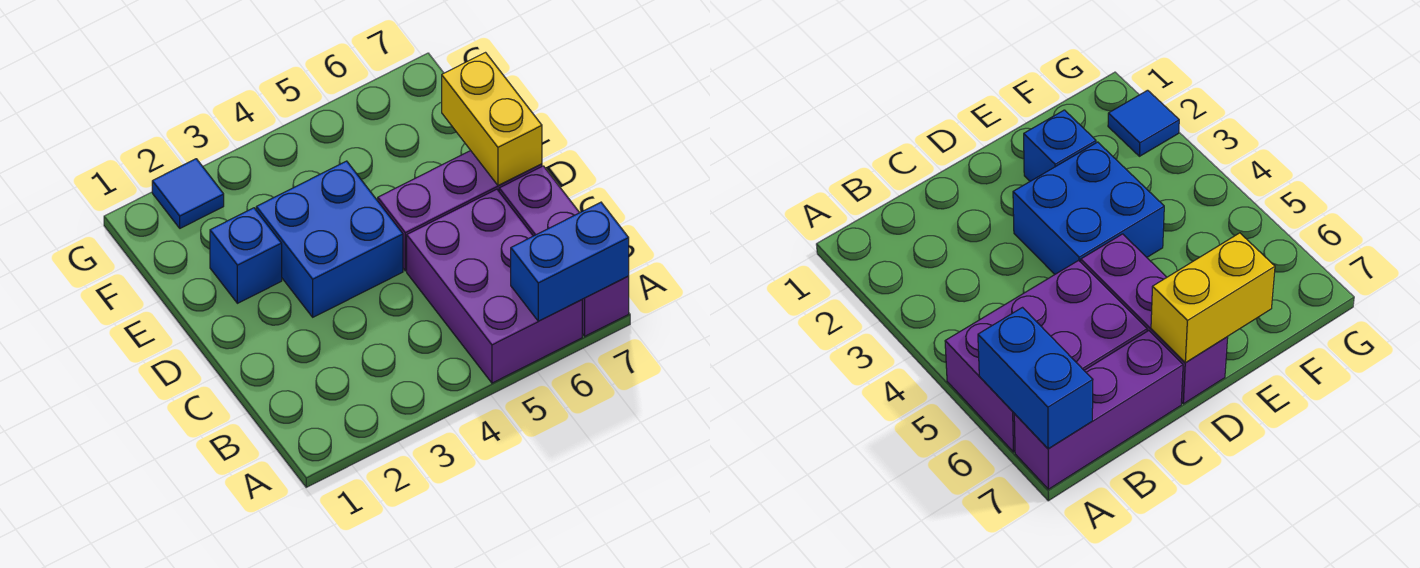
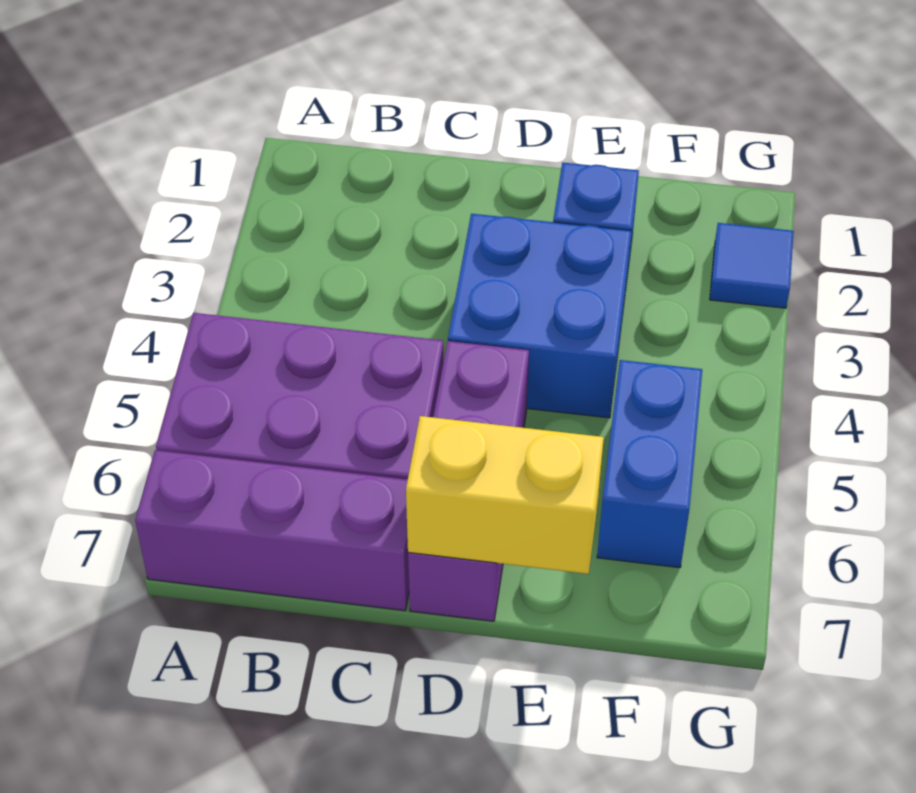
blue brick A6:A7 level 2 -> blue brick F5:F6 level 1

